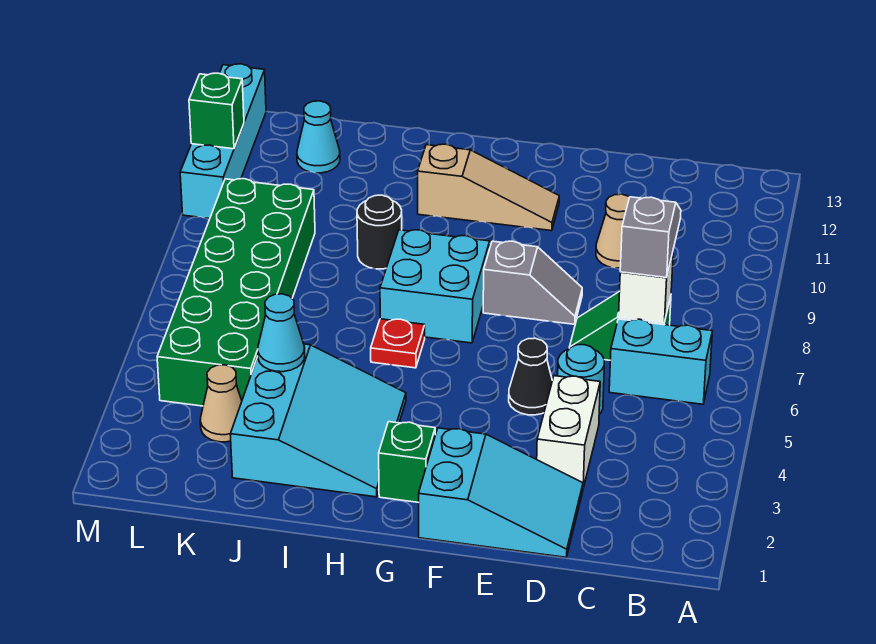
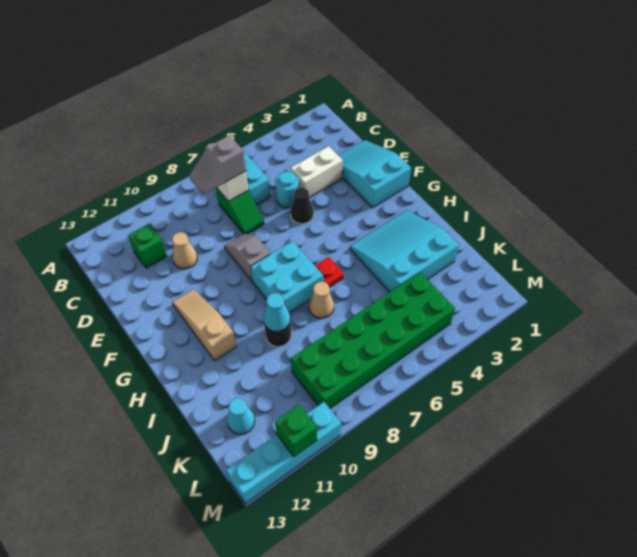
green brick G2 level 1 -> green brick C11 level 1
cyan cone J4 level 2 -> cyan cone I9 level 2
tan cone K3 level 1 -> tan cone I7 level 1

